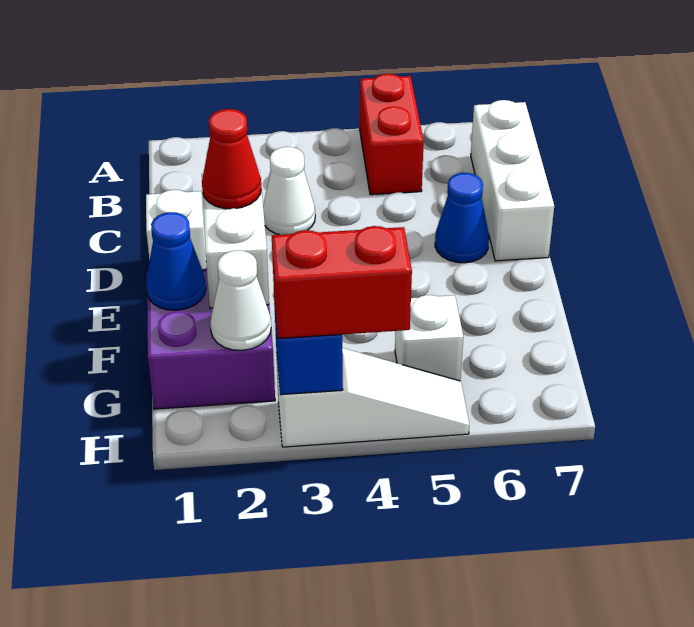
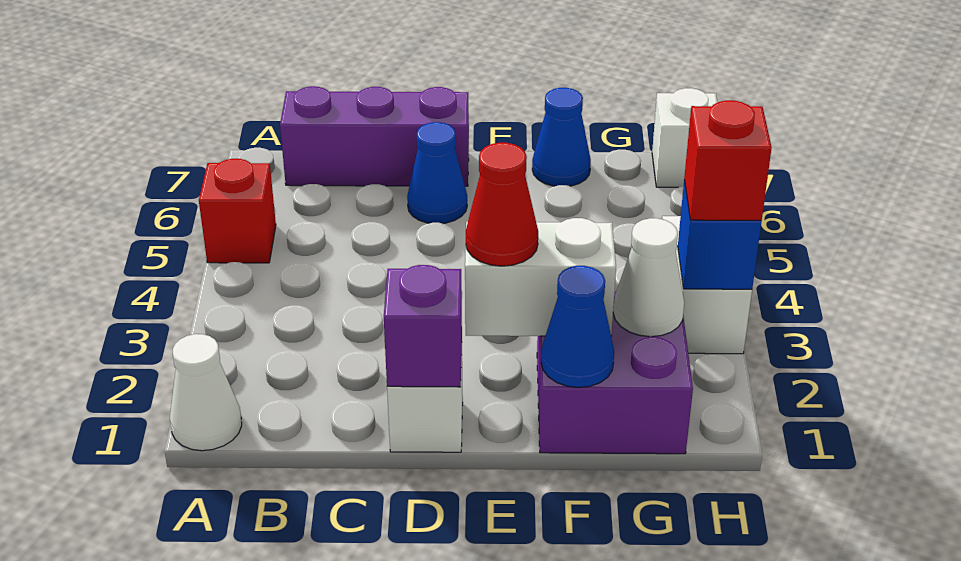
red brick A5:B5 level 1 -> red brick A5 level 1
white brick B7:D7 level 1 -> purple brick B7:D7 level 1
white cone C3 level 1 -> white cone A1 level 1
none -> purple brick D1 level 2
none -> blue cone F7 level 1
white brick G5 level 1 -> white brick H7 level 1
red brick H3:H4 level 3 -> red brick H3 level 3

